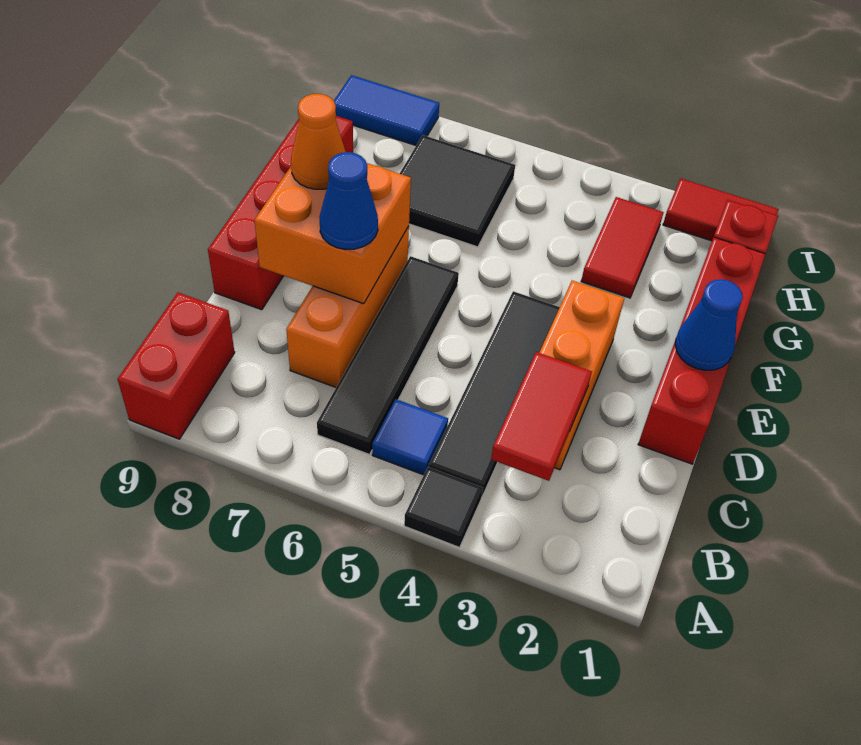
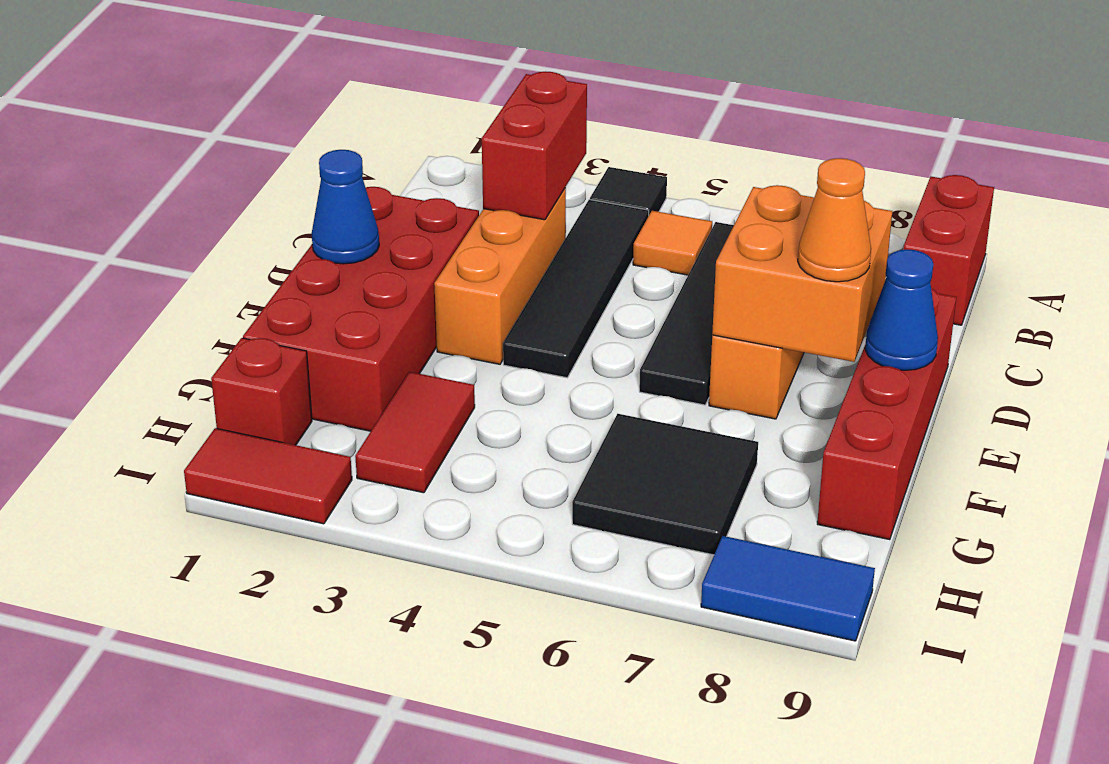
red tile B3:C3 level 2 -> red brick B3:C3 level 2
blue tile B5 level 1 -> orange tile B5 level 1
red brick D1:G1 level 1 -> red brick D1:G2 level 1
blue cone D7 level 3 -> blue cone E9 level 2

